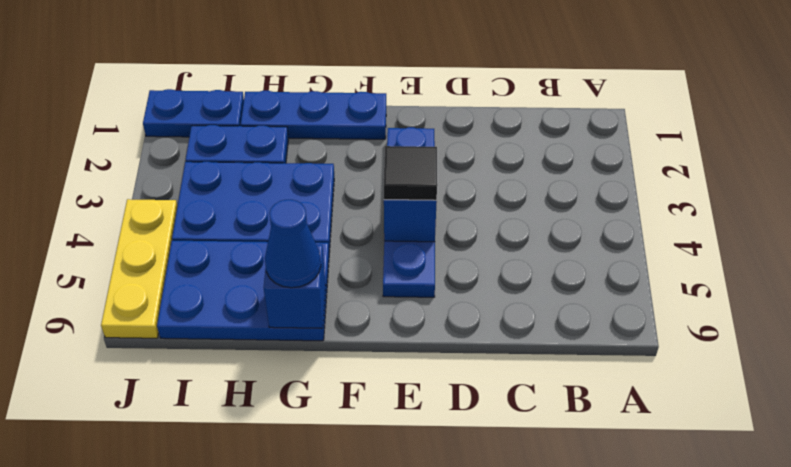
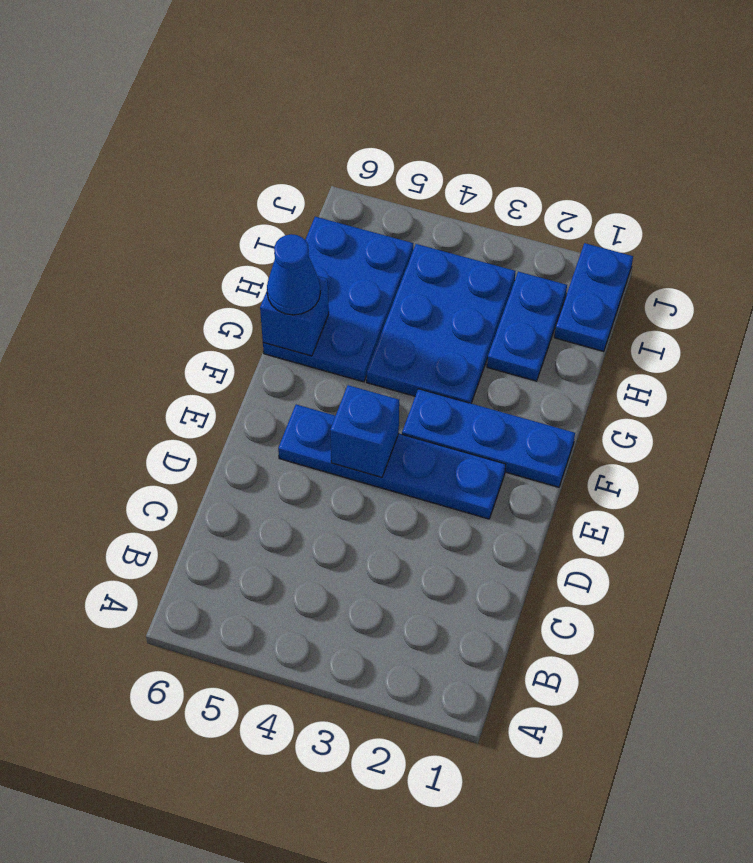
black tile E4 level 3 -> none
blue plate F1:H1 level 1 -> blue plate F1:F3 level 1
yellow plate J4:J6 level 1 -> none

